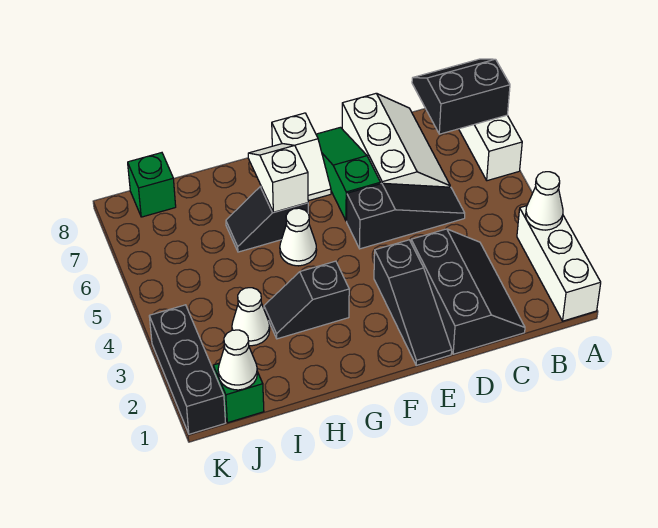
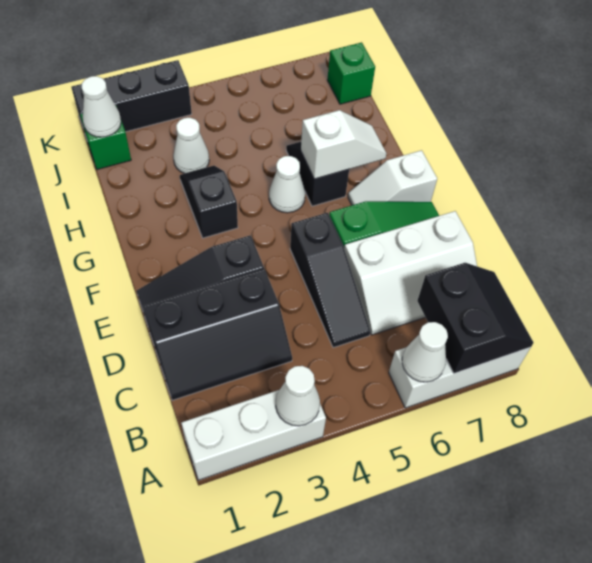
none -> white cone A6 level 2

